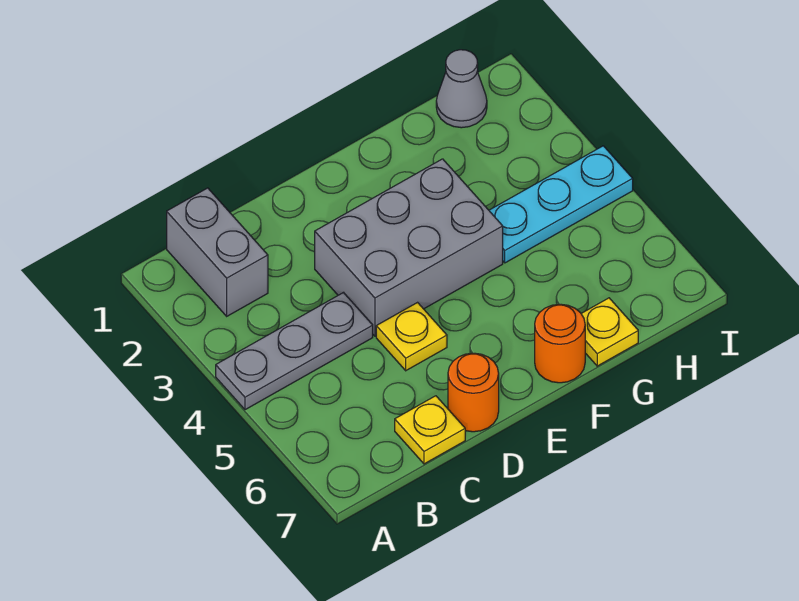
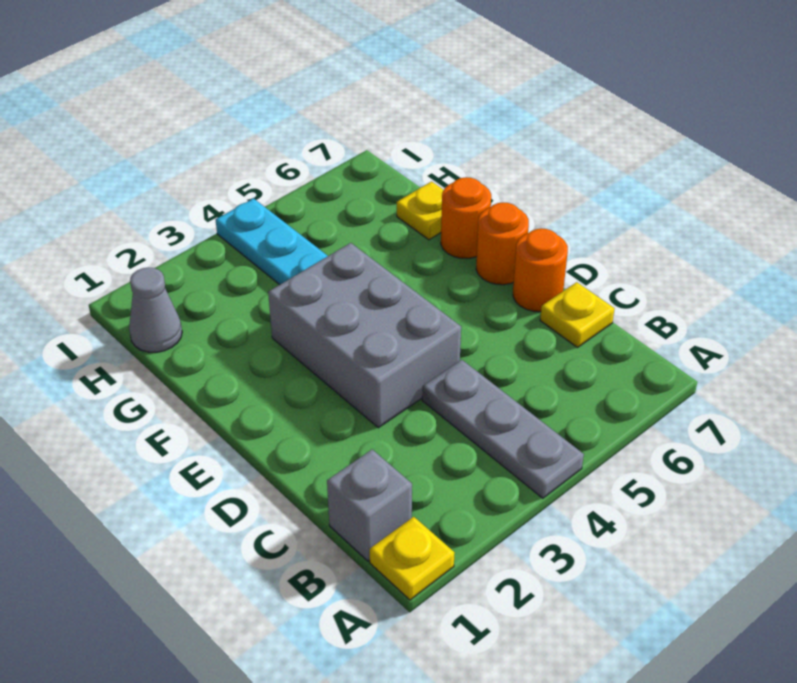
grey brick B1:B2 level 1 -> grey brick B1 level 1
yellow plate D5 level 1 -> yellow plate A1 level 1
none -> orange round brick E7 level 1

